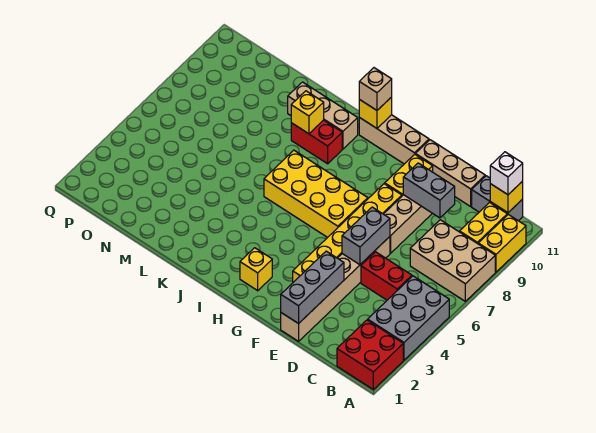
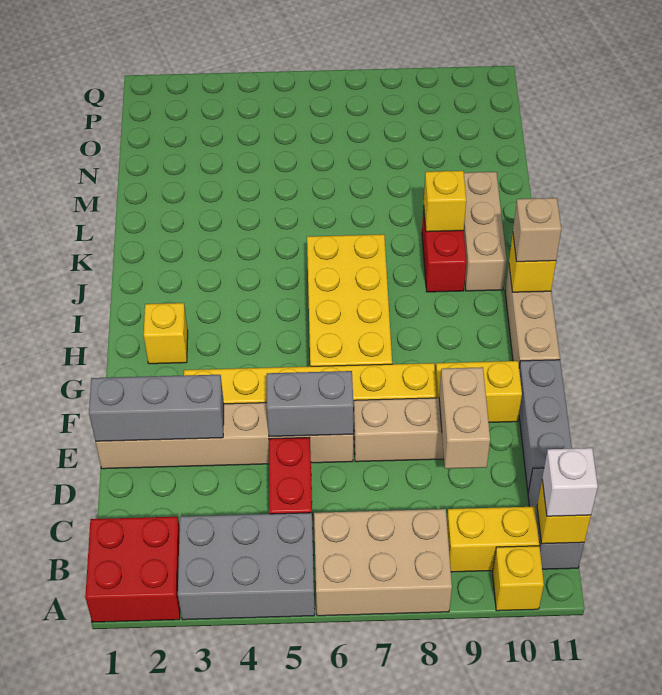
tan brick A7:C8 level 1 -> tan brick A6:B8 level 1
yellow brick A9:A10 level 1 -> yellow brick A10 level 1
grey brick D9:E9 level 2 -> tan brick D9:E9 level 2
tan brick D11:F11 level 1 -> grey brick D11:F11 level 1

